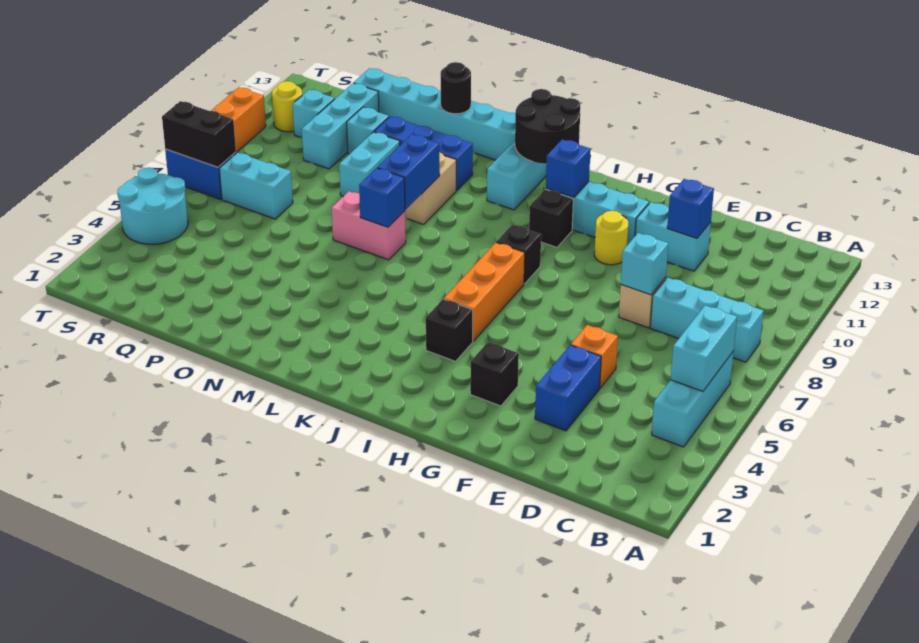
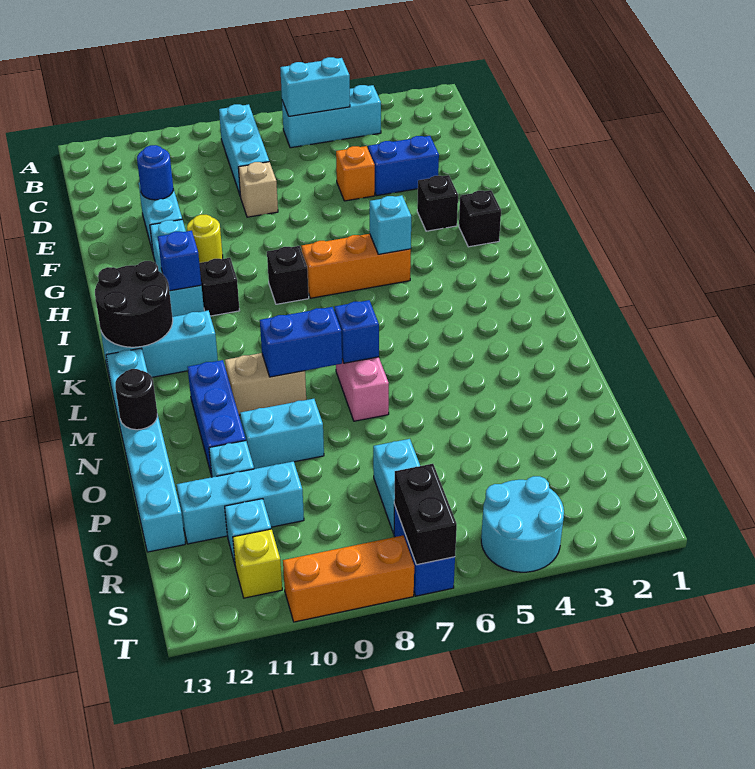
cyan brick E8 level 2 -> cyan brick I5 level 2
blue brick E11 level 2 -> blue round brick E11 level 2
black brick I4 level 1 -> black brick H2 level 1
yellow round brick S11 level 1 -> yellow brick S11 level 1

